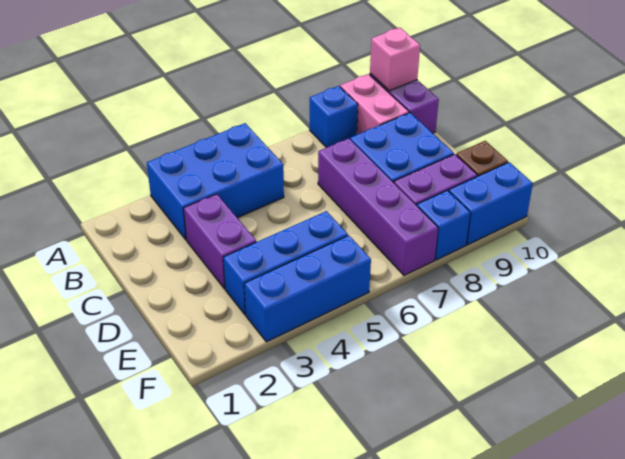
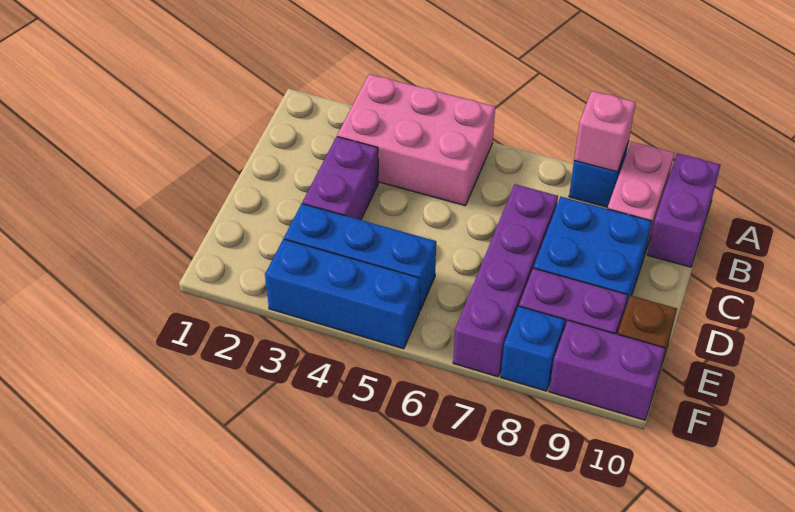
blue brick A3:B5 level 1 -> pink brick A3:B5 level 1
pink brick A10 level 2 -> pink brick A8 level 2
blue brick F9:F10 level 1 -> purple brick F9:F10 level 1

